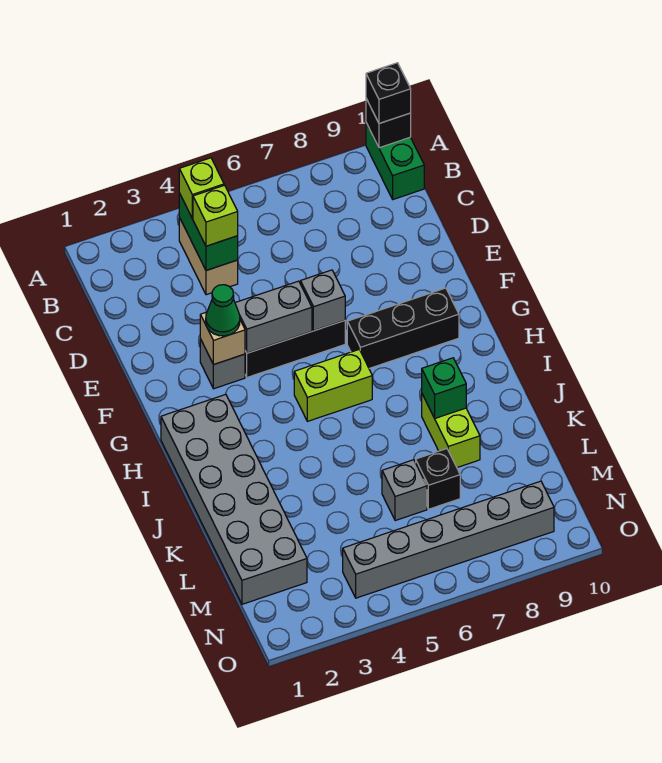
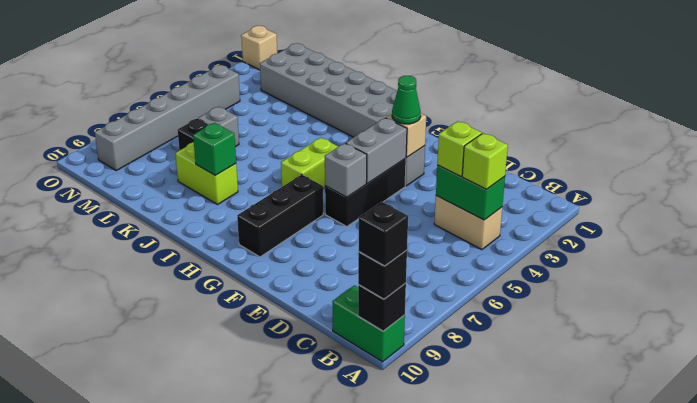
none -> black brick A10 level 4
none -> tan brick O1 level 1

